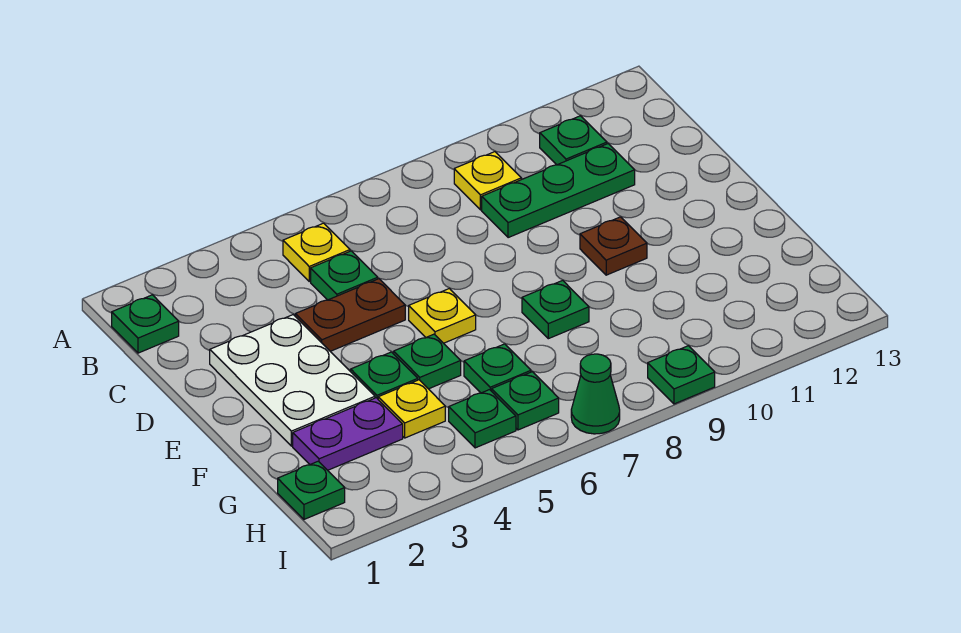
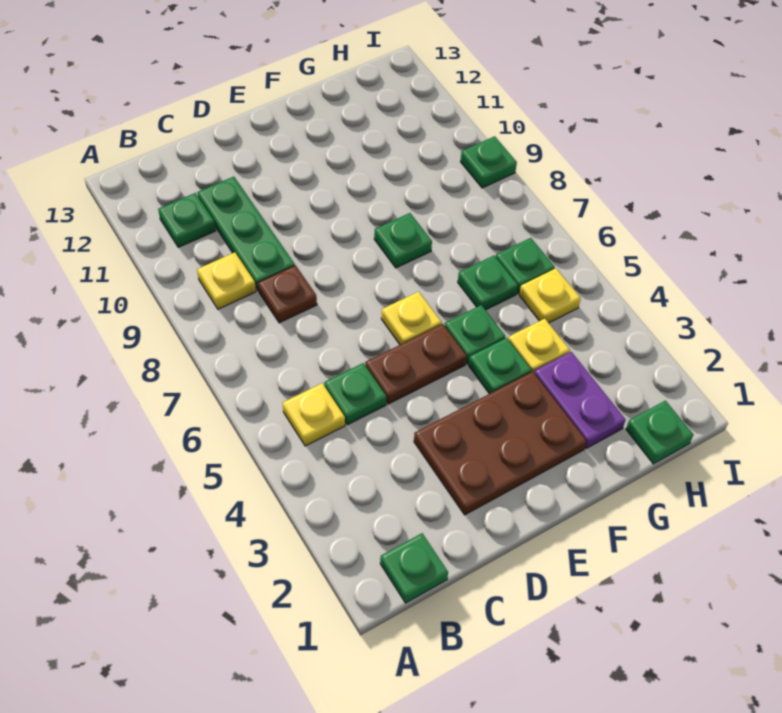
white plate D2:F3 level 1 -> brown plate D2:F3 level 1
brown plate D4:D5 level 1 -> brown plate D5:E5 level 1
brown plate E10 level 1 -> brown plate C8 level 1
green plate H5 level 1 -> yellow plate H5 level 1
green cone I7 level 1 -> none

